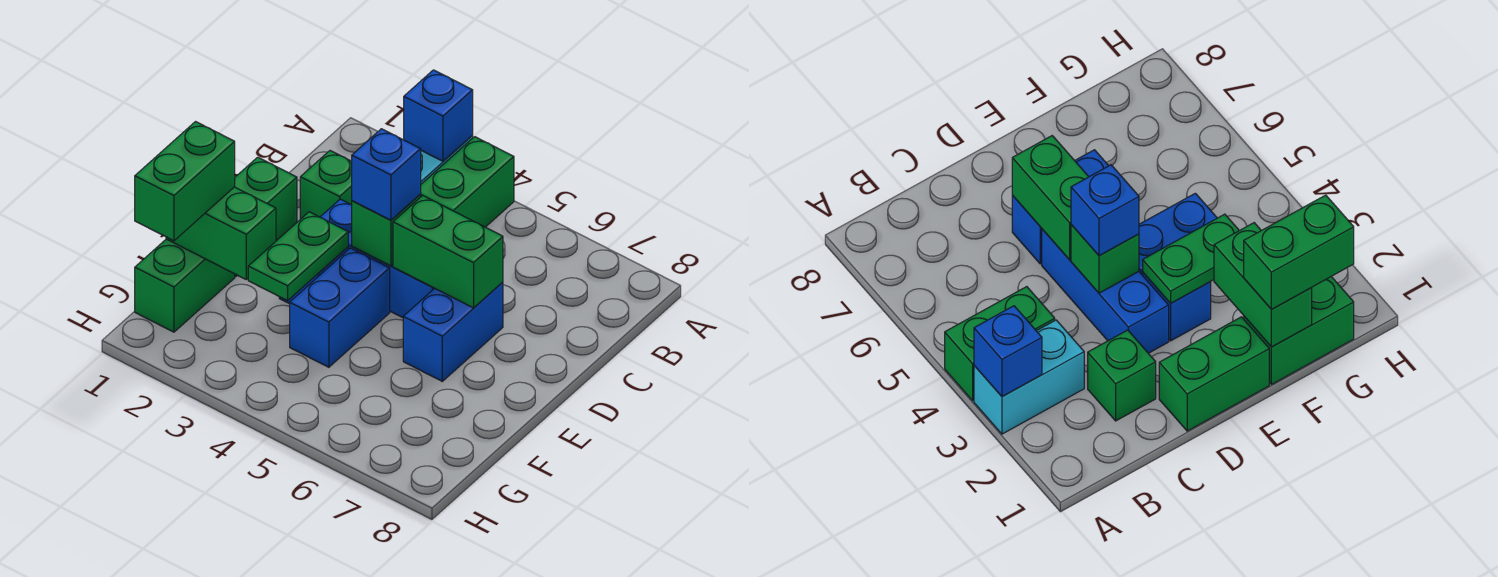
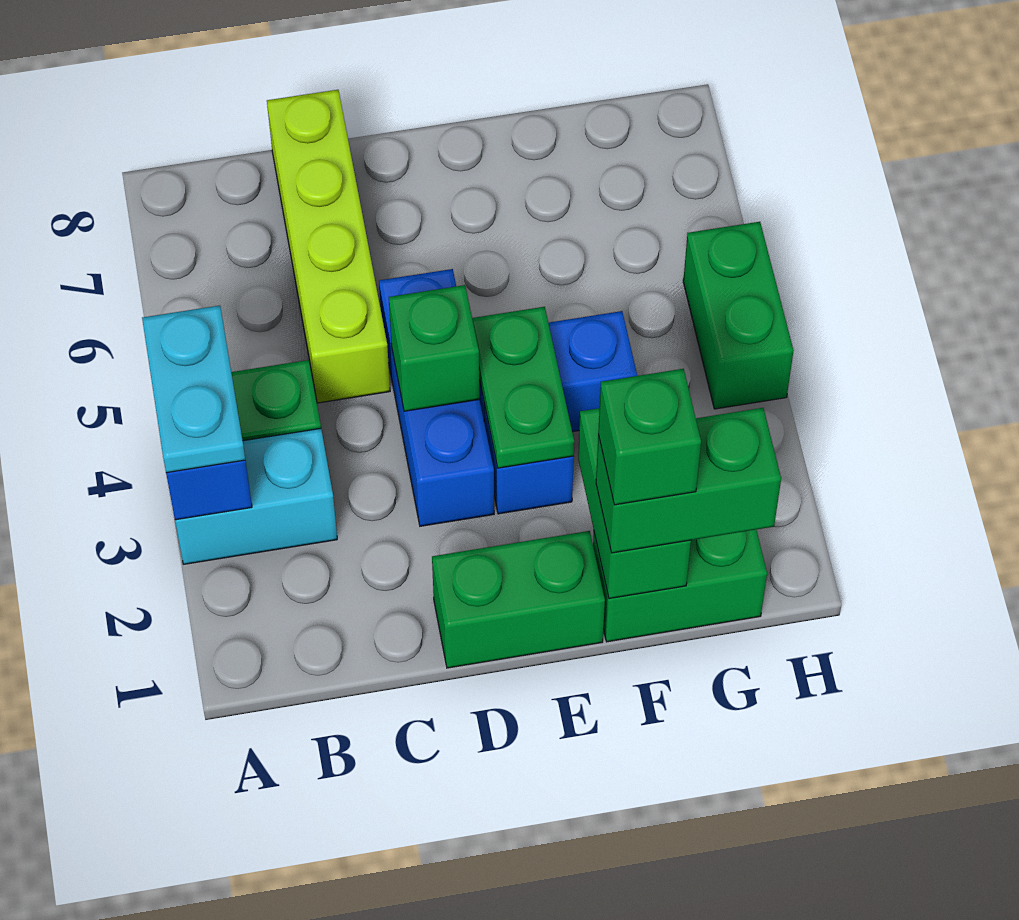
none -> cyan plate A3:A4 level 3
green brick C2 level 1 -> green brick F1 level 4
none -> lime brick C5:C8 level 1
blue brick D4 level 3 -> none
green brick D5:D6 level 2 -> green brick H4:H5 level 1
blue brick D6:E6 level 1 -> none
green plate E3:F3 level 2 -> green plate E3:E4 level 2

